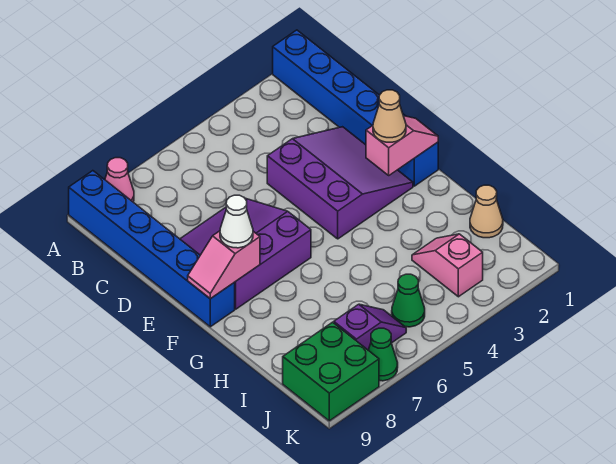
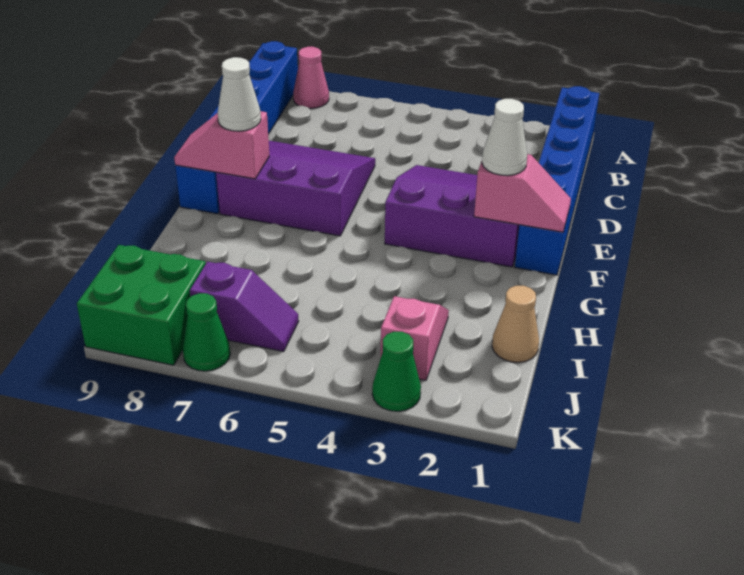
purple slope D2:F4 level 1 top 4 -> purple slope D2:F4 level 1 top F
tan cone F2 level 3 -> white cone F2 level 3
green cone J5 level 1 -> green cone K3 level 1

